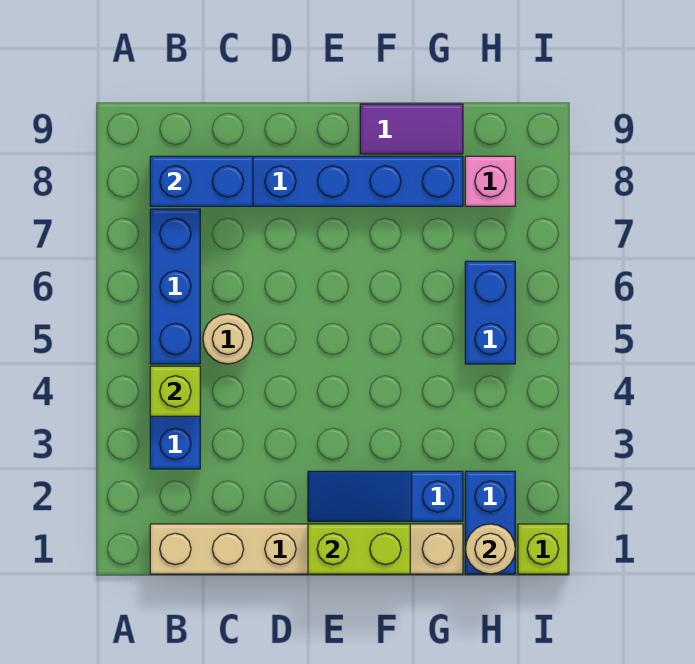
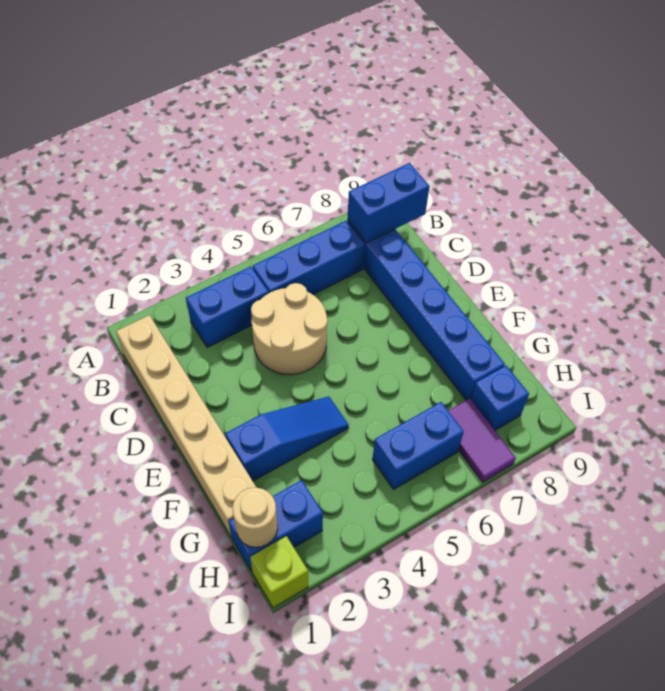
lime brick B4 level 2 -> none
blue brick B8:C8 level 2 -> blue brick B8:B9 level 2
tan round brick C5 level 1 -> tan round brick C4:D5 level 1
lime brick E1:F1 level 2 -> none
blue slope E2:G2 level 1 top G -> blue slope F2:F4 level 1 top 2
purple tile F9:G9 level 1 -> purple tile H7:I7 level 1
pink brick H8 level 1 -> blue brick H8 level 1

